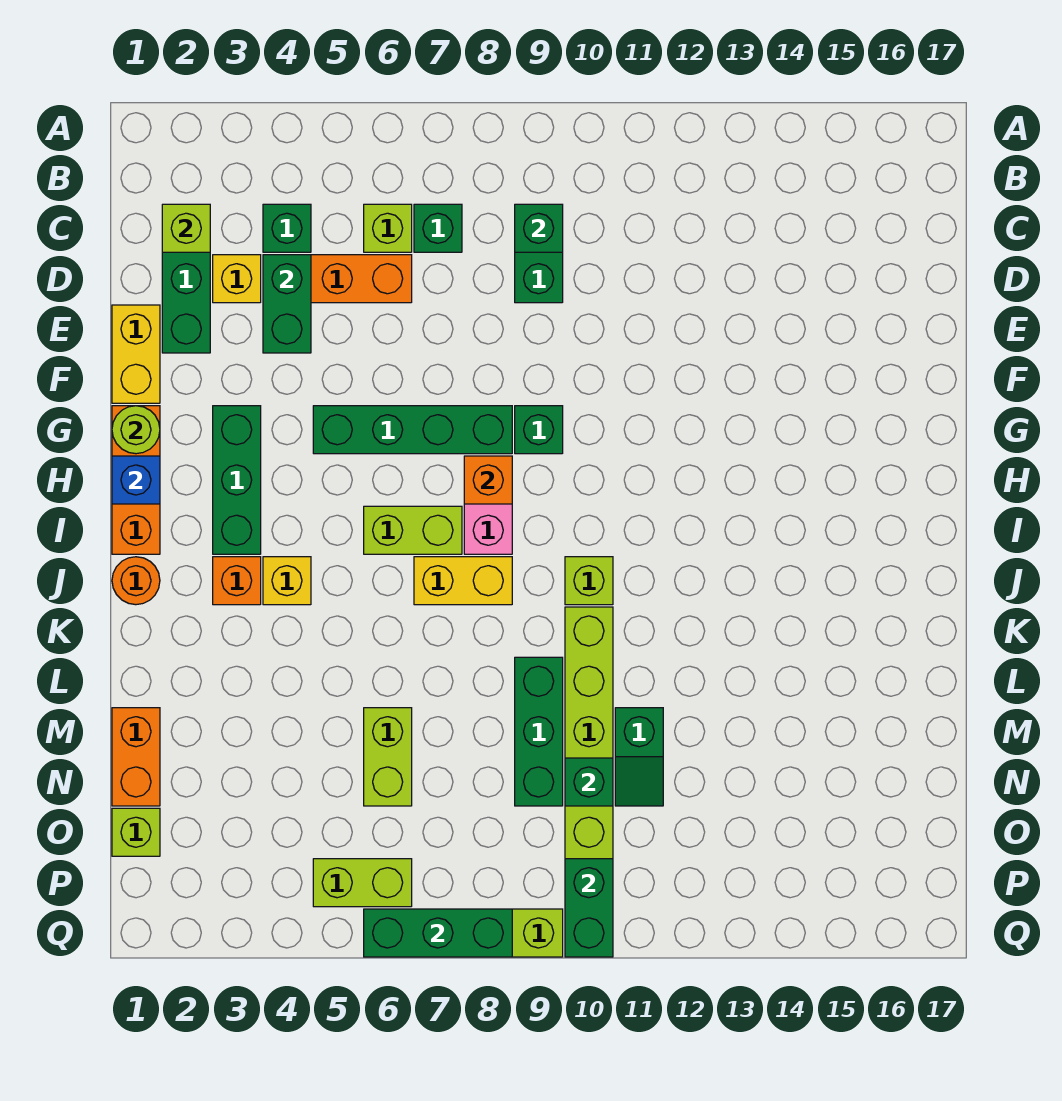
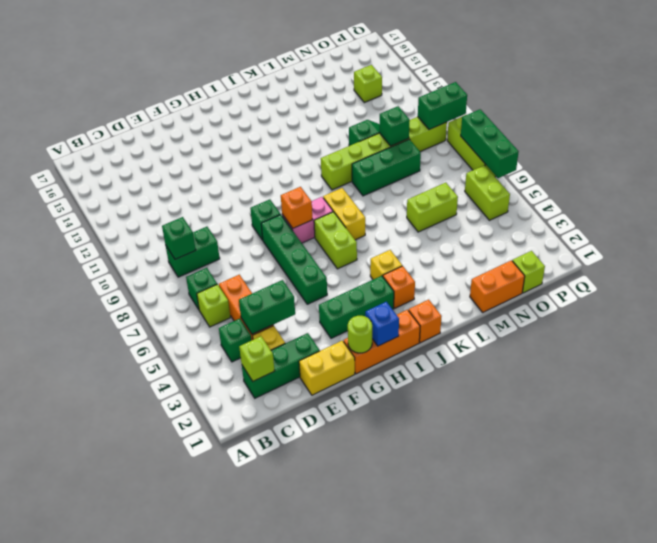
orange round brick J1 level 1 -> orange brick J1 level 1
lime brick J10 level 1 -> lime brick O14 level 1

